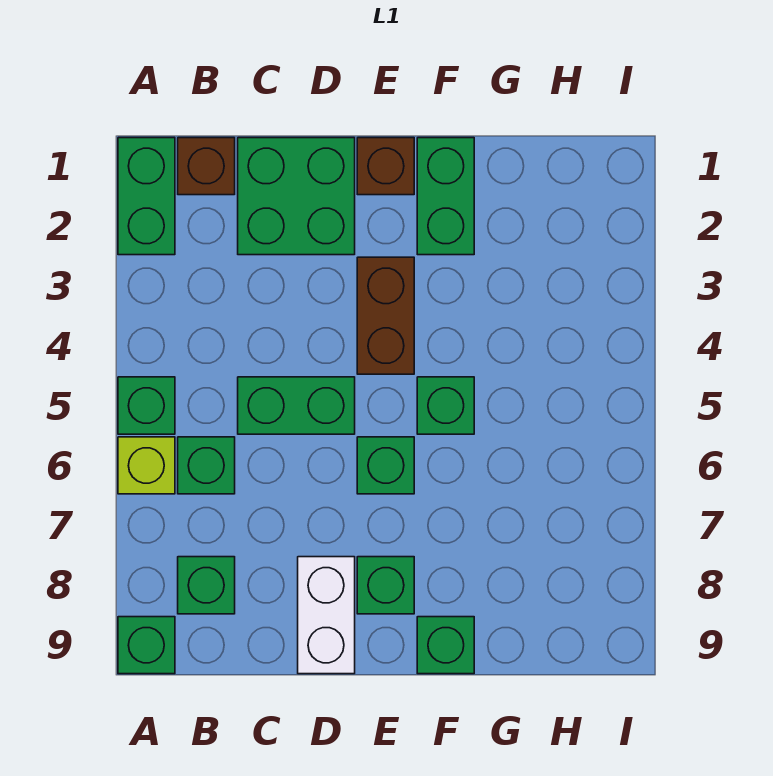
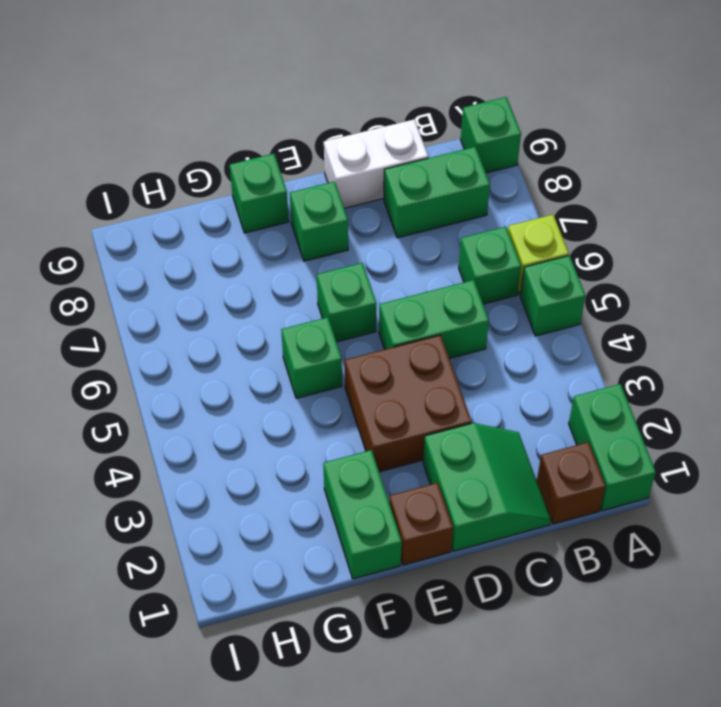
green brick B8 level 1 -> green brick B8:C8 level 1
green brick C1:D2 level 1 -> green slope C1:D2 level 1 top D
white brick D8:D9 level 1 -> white brick C9:D9 level 1
brown brick E3:E4 level 1 -> brown brick D3:E4 level 1

